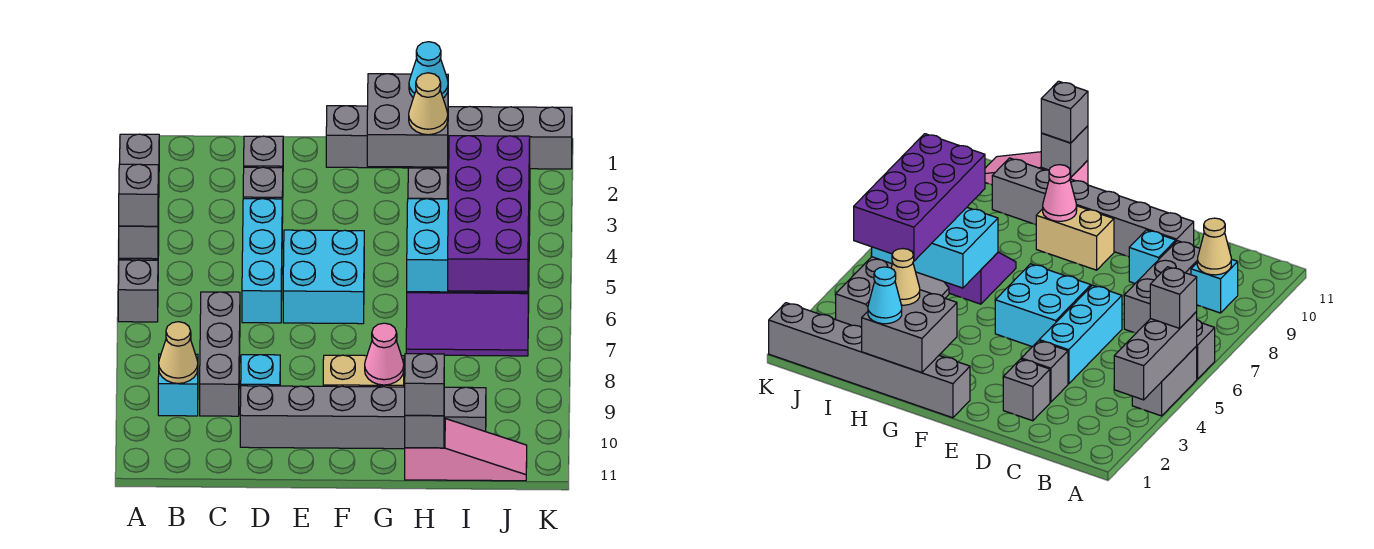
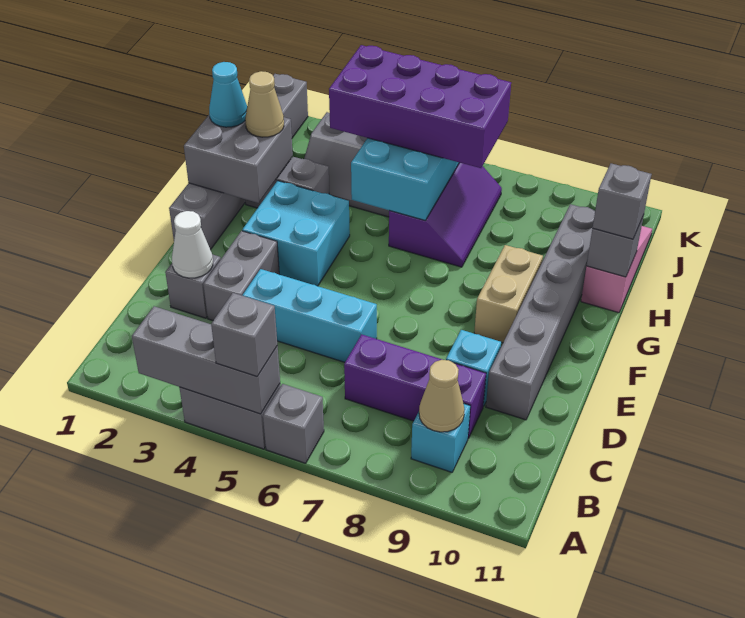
grey brick C7:C9 level 1 -> purple brick C7:C9 level 1
none -> white cone D2 level 2
grey brick D3 level 1 -> grey brick D3:E3 level 1
cyan brick E5:F6 level 1 -> cyan brick F3:G4 level 1
pink cone G9 level 2 -> none

